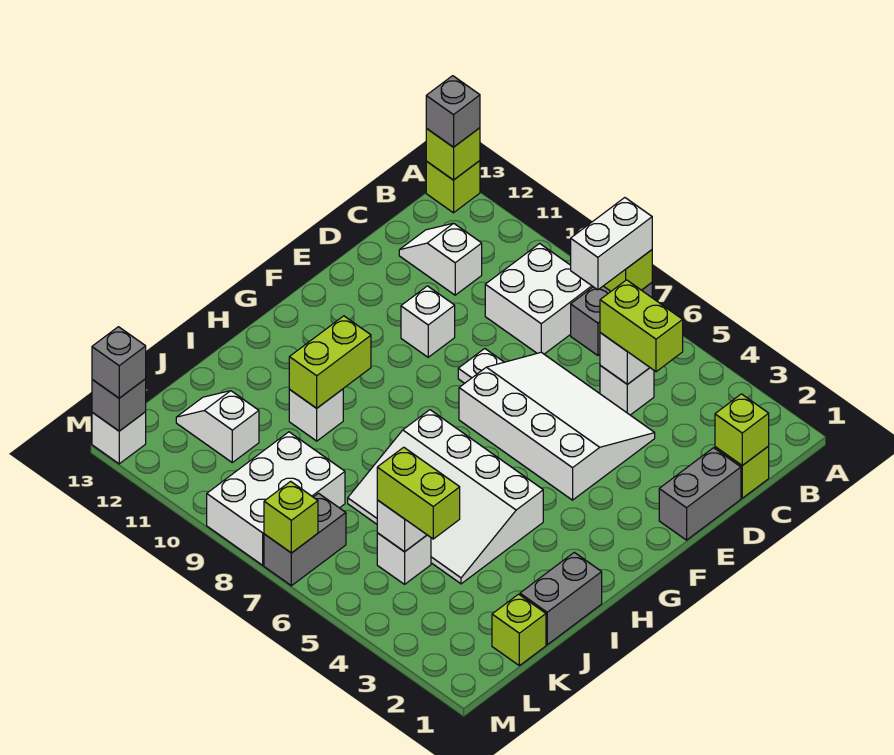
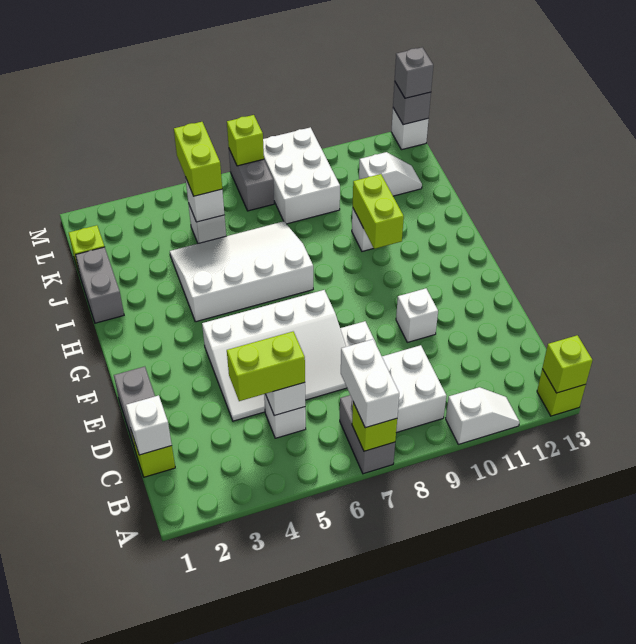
grey brick A13 level 3 -> none
lime brick C1 level 2 -> white brick C1 level 2
white slope C11:C12 level 1 top 11 -> white slope A10:A11 level 1 top 10
lime brick K4:K5 level 3 -> lime brick K5:L5 level 3

